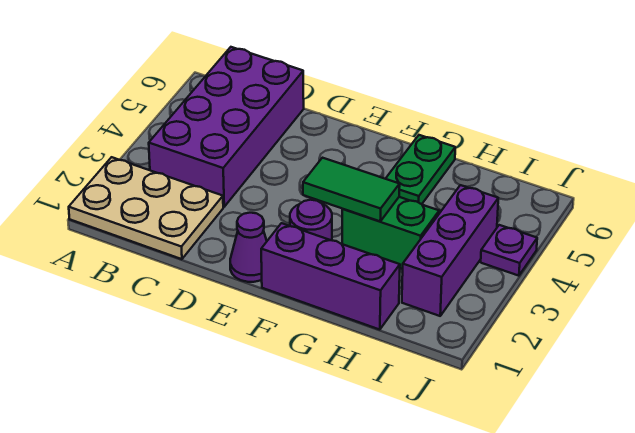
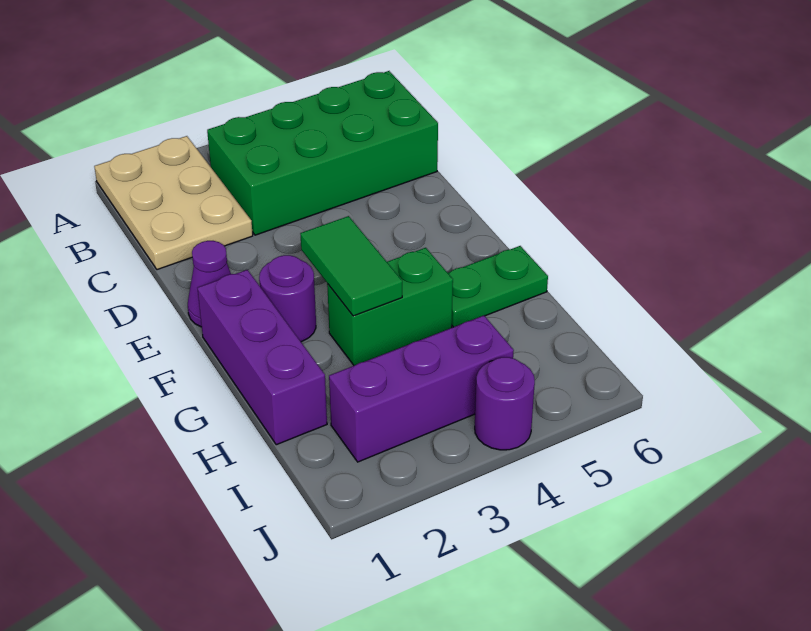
purple brick B3:C6 level 1 -> green brick B3:C6 level 1
green brick G3:H3 level 1 -> green brick G3:G4 level 1
purple plate J4 level 1 -> purple round brick J4 level 1

